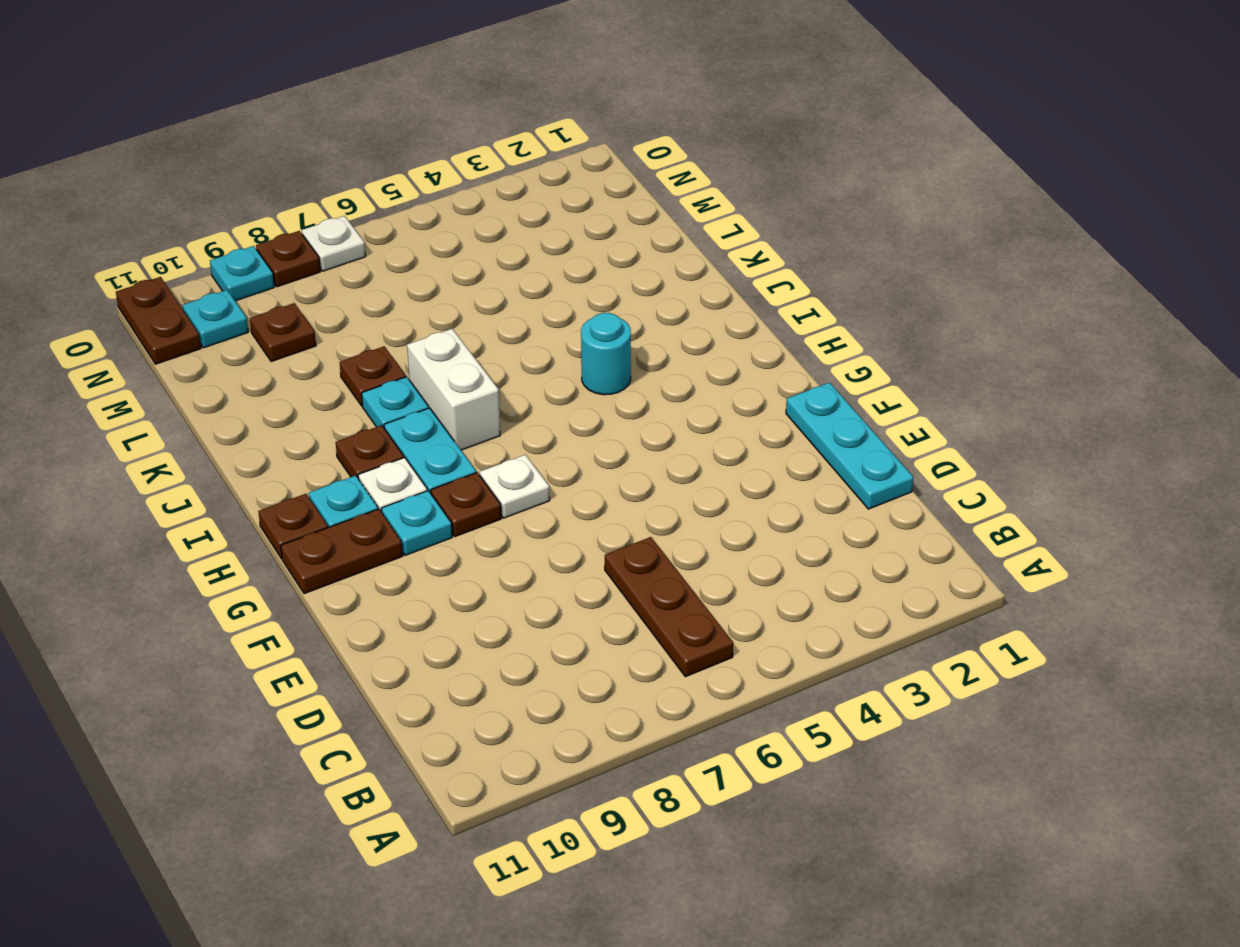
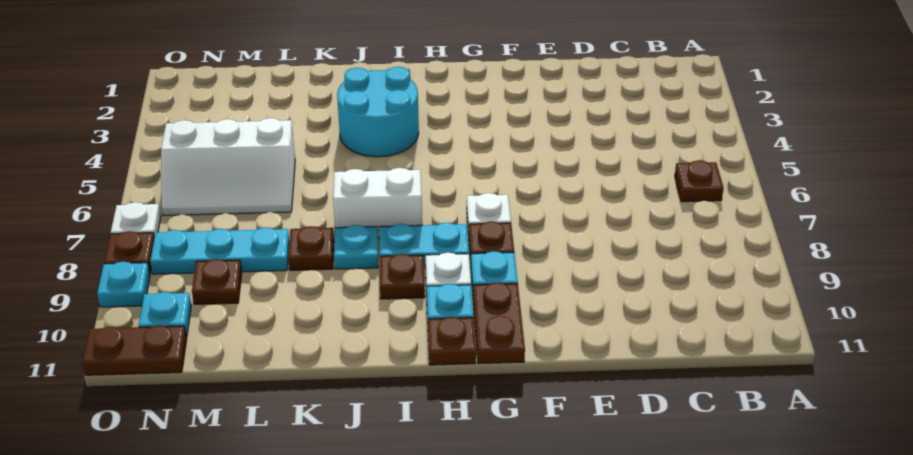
brown plate B6:D6 level 1 -> brown plate B6 level 1
cyan plate D1:F1 level 1 -> cyan plate L8:N8 level 1
cyan round brick I4 level 1 -> cyan round brick I3:J4 level 1
none -> white slope L5:N6 level 1 top 5

